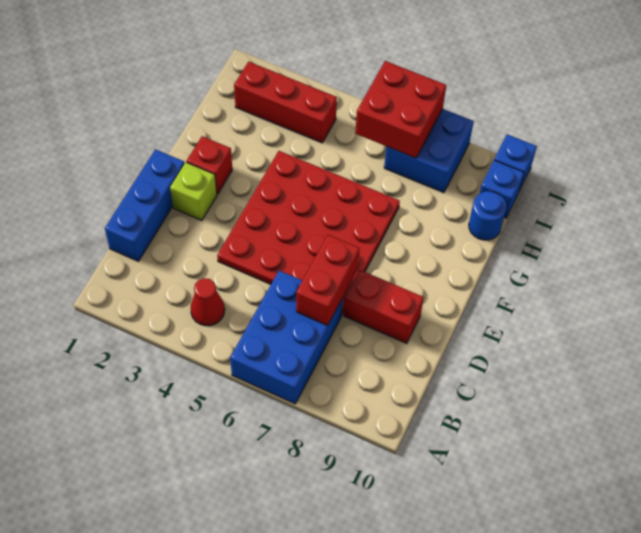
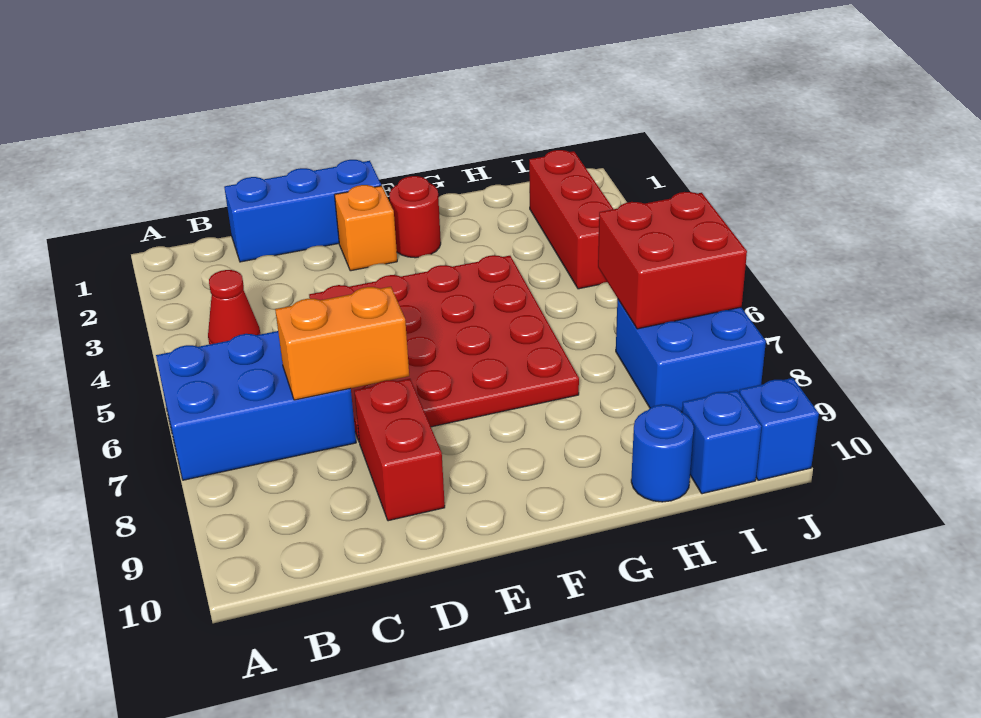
red brick C7:D7 level 2 -> orange brick C7:D7 level 2
lime brick E2 level 1 -> orange brick E2 level 1
red brick F2 level 1 -> red round brick F2 level 1

